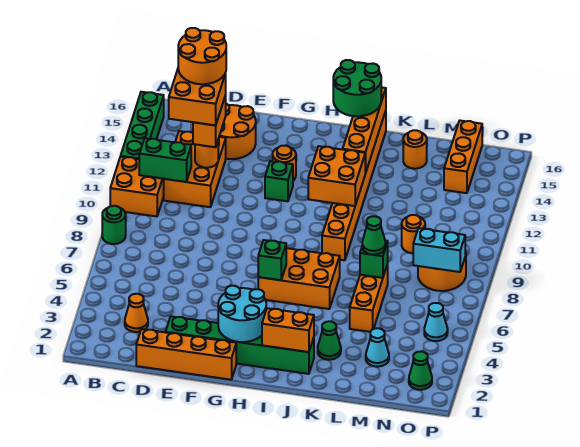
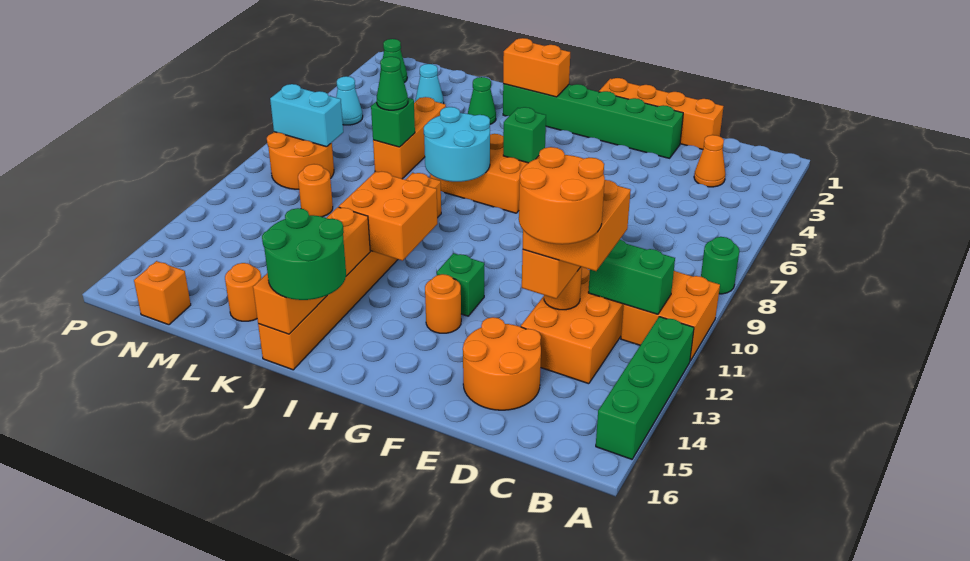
cyan round brick G2:H3 level 2 -> cyan round brick I7:J8 level 2
orange brick N14:N16 level 1 -> orange brick N16 level 1

